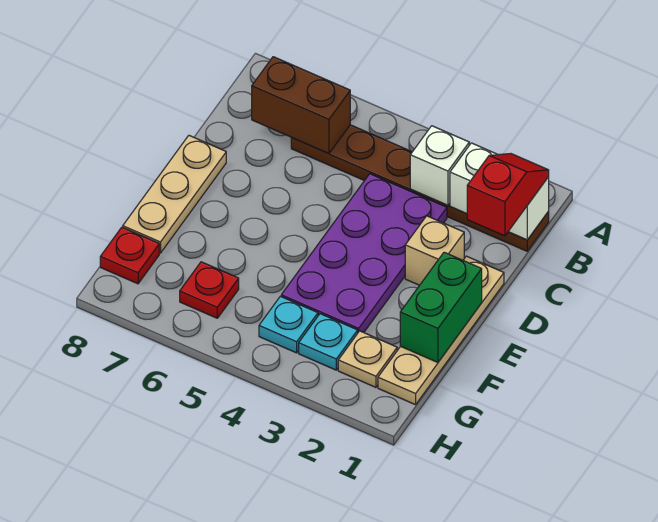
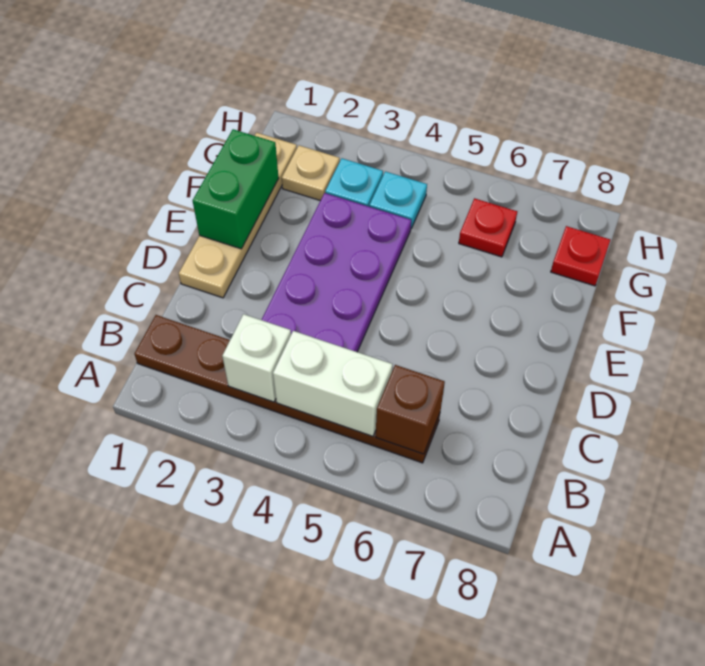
white brick B1:B2 level 2 -> white brick B4:B5 level 2
red slope B1:C1 level 3 top C -> none
brown brick B6:B7 level 2 -> brown brick B6 level 2
tan brick D2 level 1 -> none
tan plate D8:F8 level 1 -> none

